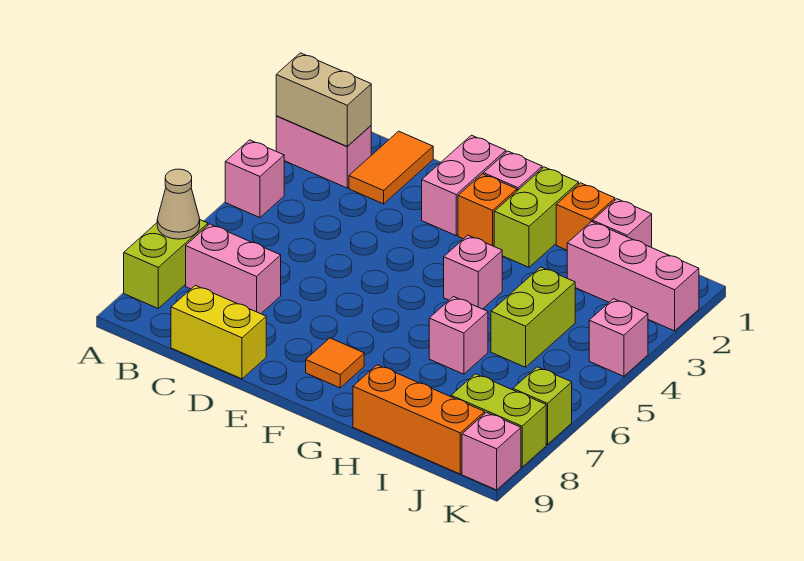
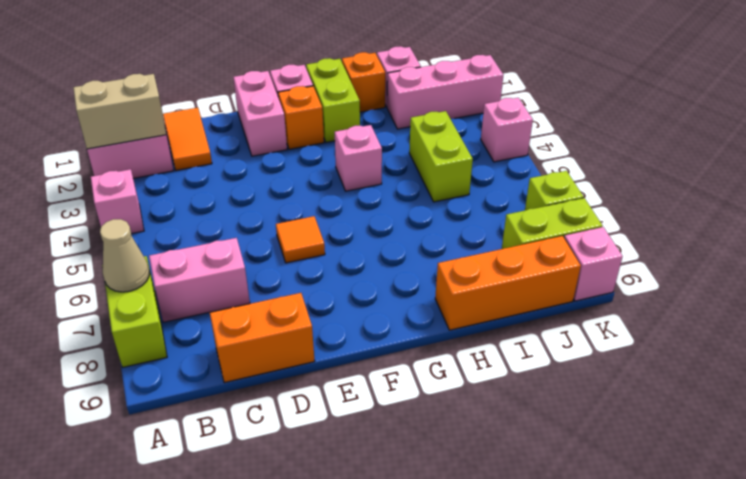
yellow brick C9:D9 level 1 -> orange brick C9:D9 level 1
orange tile F8 level 1 -> orange tile E6 level 1
pink brick H6 level 1 -> none

